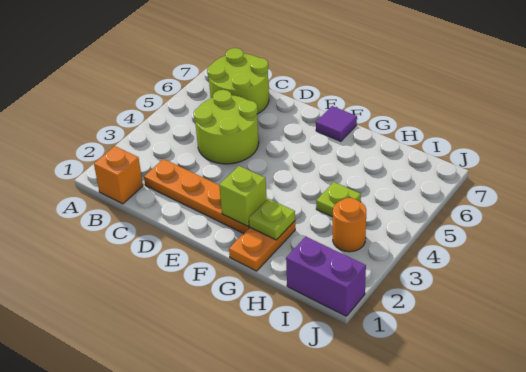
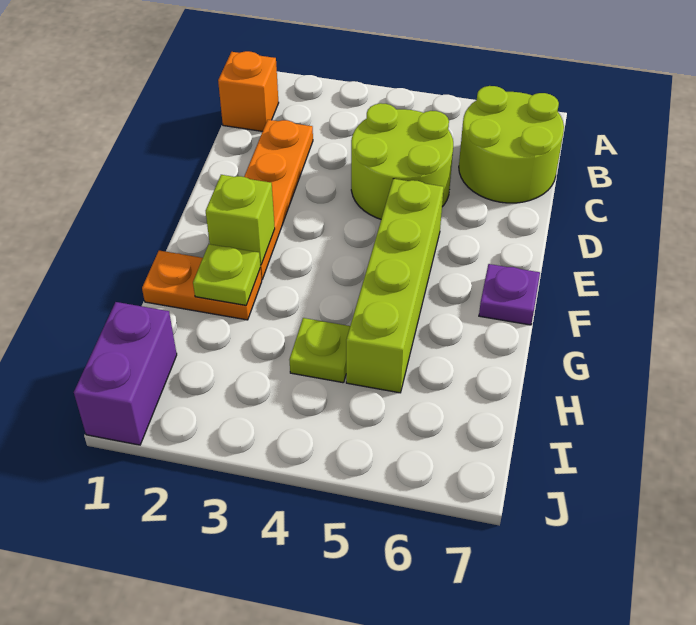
none -> lime brick E5:H5 level 1
purple tile F7 level 1 -> purple plate F7 level 1
orange round brick I3 level 1 -> none

